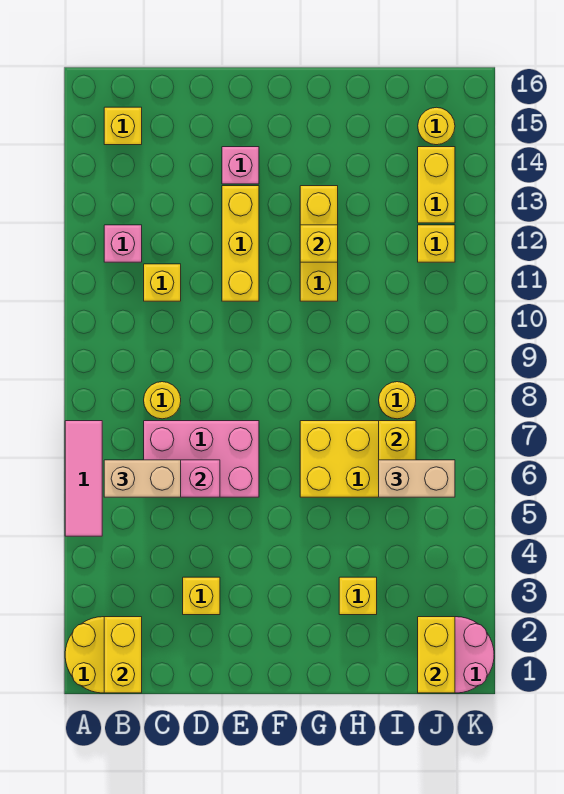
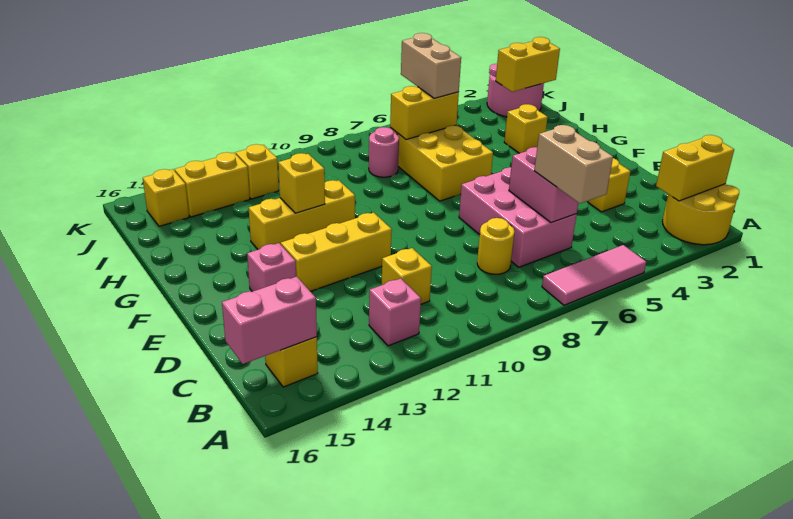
none -> pink brick B15:B16 level 2
yellow round brick I8 level 1 -> pink round brick I8 level 1
yellow round brick J15 level 1 -> yellow brick J15 level 1

